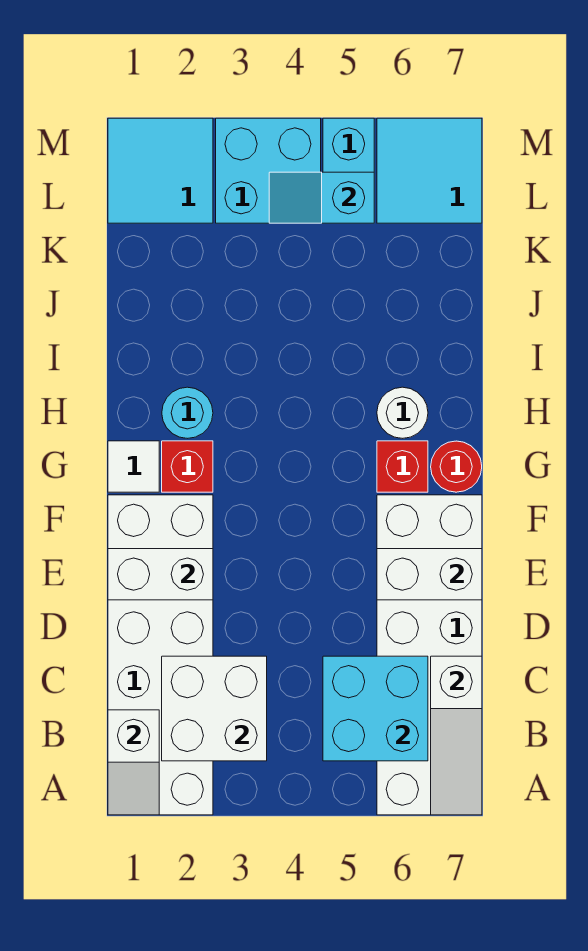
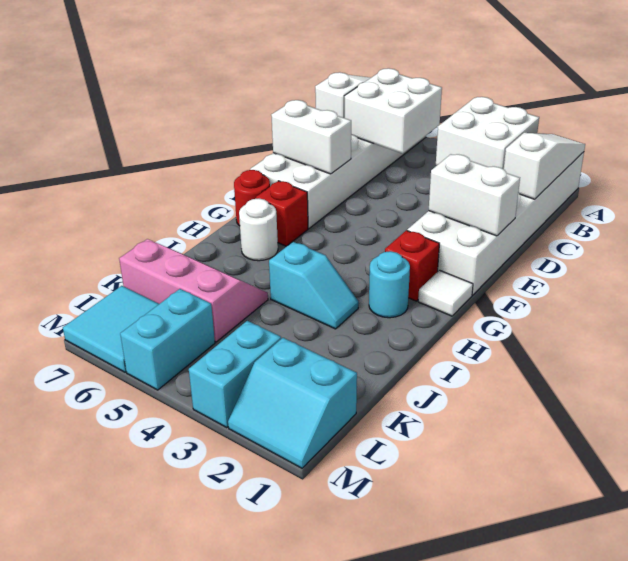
white slope A1:B1 level 2 top B -> white slope A1:C1 level 2 top C
cyan brick B5:C6 level 2 -> white brick B5:C6 level 2
none -> pink slope J5:K7 level 1 top K
cyan tile L1:M2 level 1 -> cyan slope L1:M2 level 1 top L
cyan brick L3:M4 level 1 -> cyan brick L3:M3 level 1
cyan slope L4:L5 level 2 top 5 -> cyan slope I3:I4 level 1 top 4

